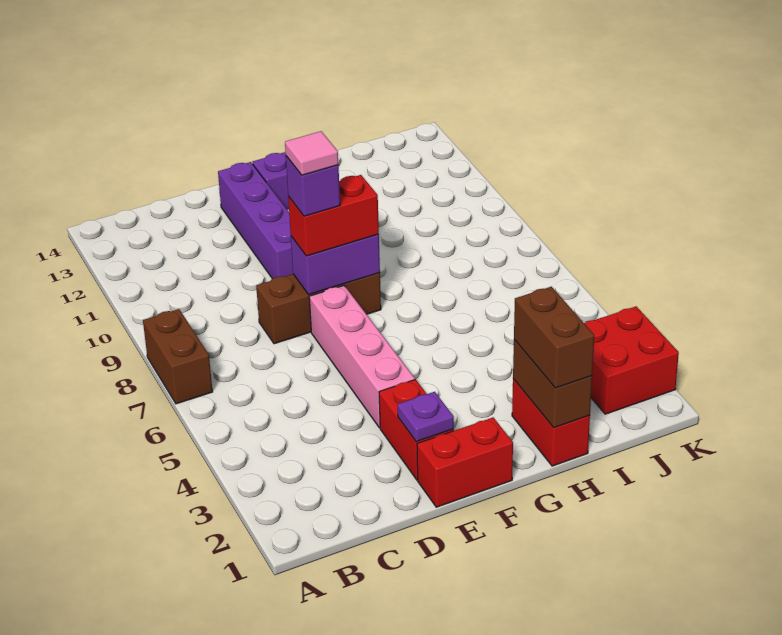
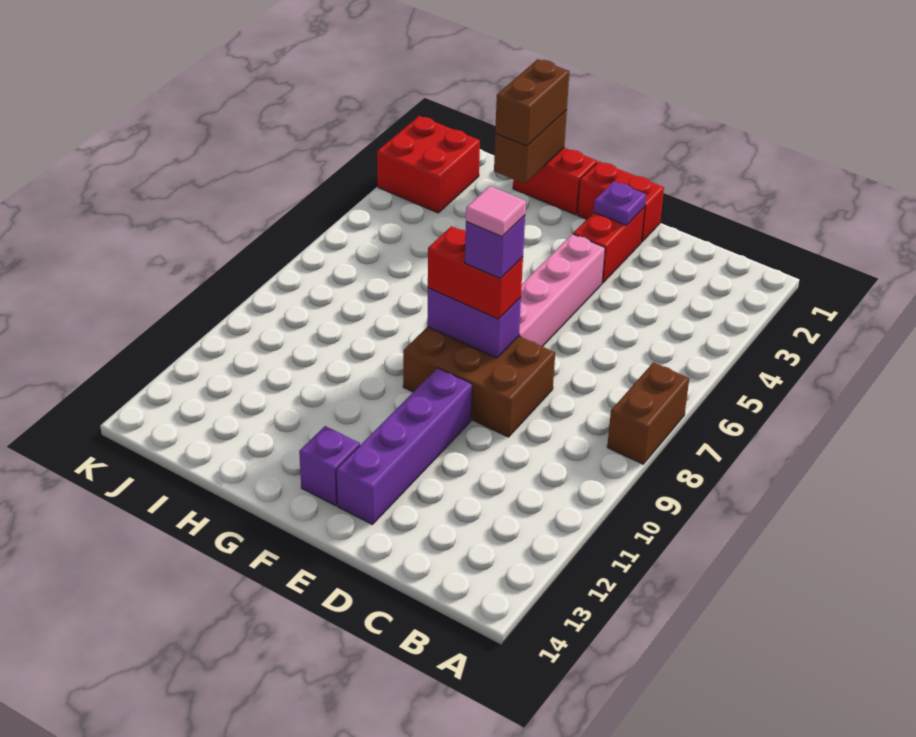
brown brick D8:F8 level 1 -> brown brick D8:F9 level 1
red brick H1:H2 level 1 -> red brick G1:H1 level 1

